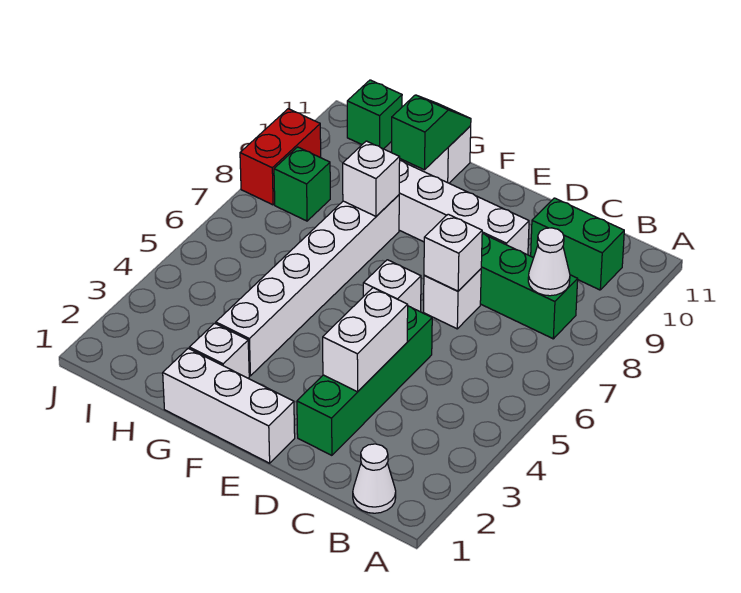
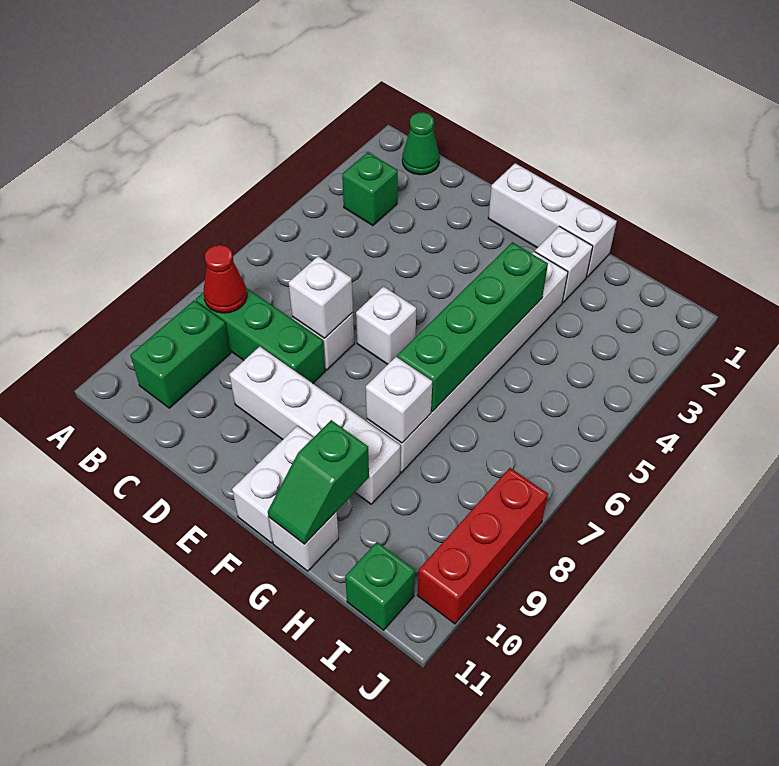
white cone B1 level 1 -> green cone B1 level 1
white cone B8 level 2 -> red cone B8 level 2
green brick B10:C10 level 1 -> green brick B9:B10 level 1
green brick D2:D5 level 1 -> green brick G4:G7 level 2
white brick D3:D4 level 2 -> white brick F10:F11 level 1
green brick I8 level 1 -> green brick B3 level 1
red brick J8:J9 level 1 -> red brick J8:J10 level 1

